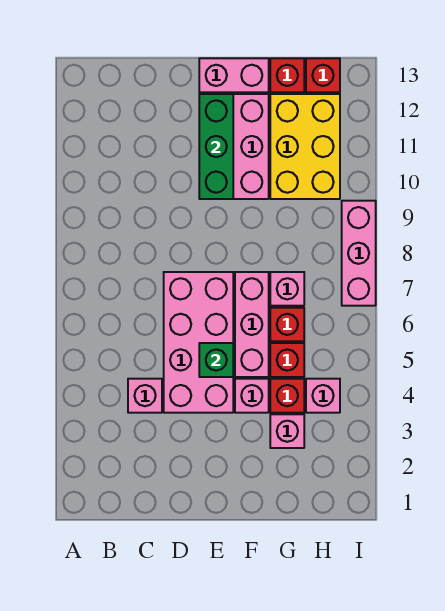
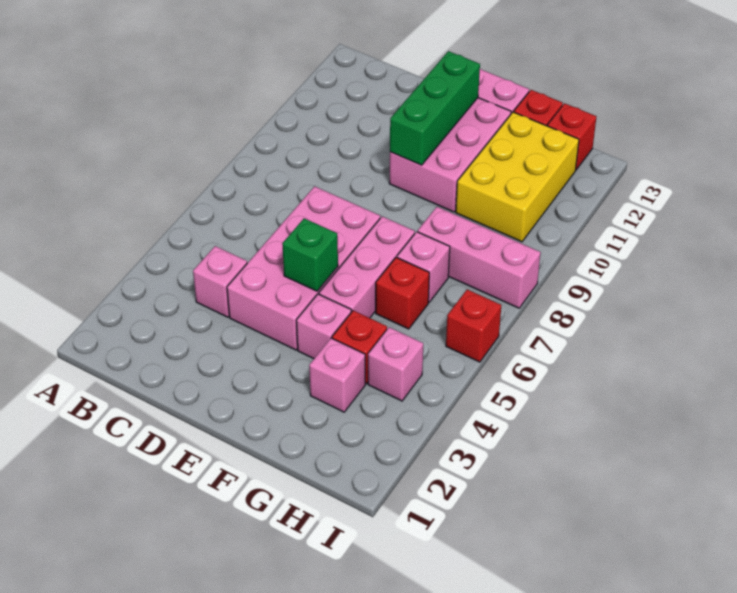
red brick G5 level 1 -> red brick I6 level 1
pink brick I7:I9 level 1 -> pink brick G8:I8 level 1

